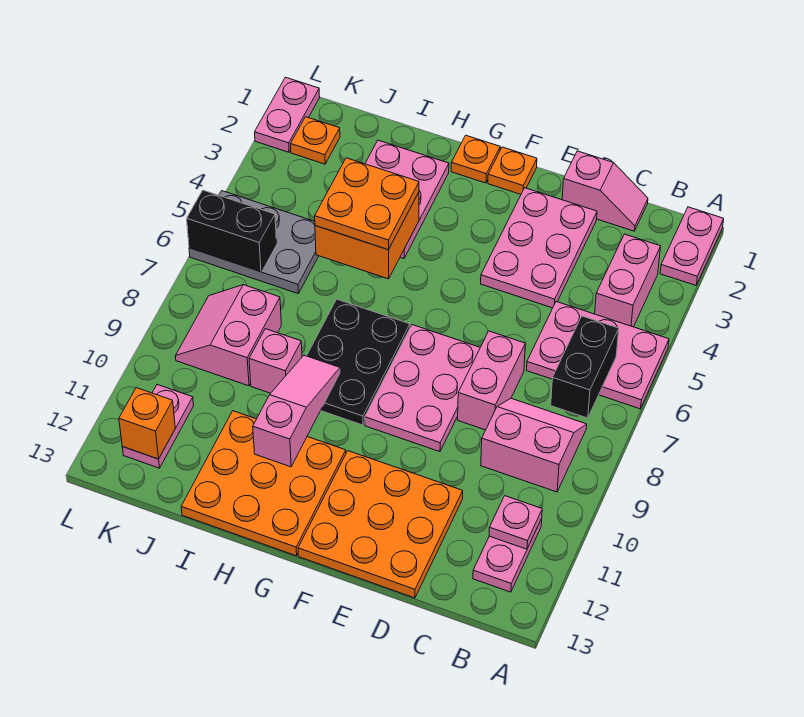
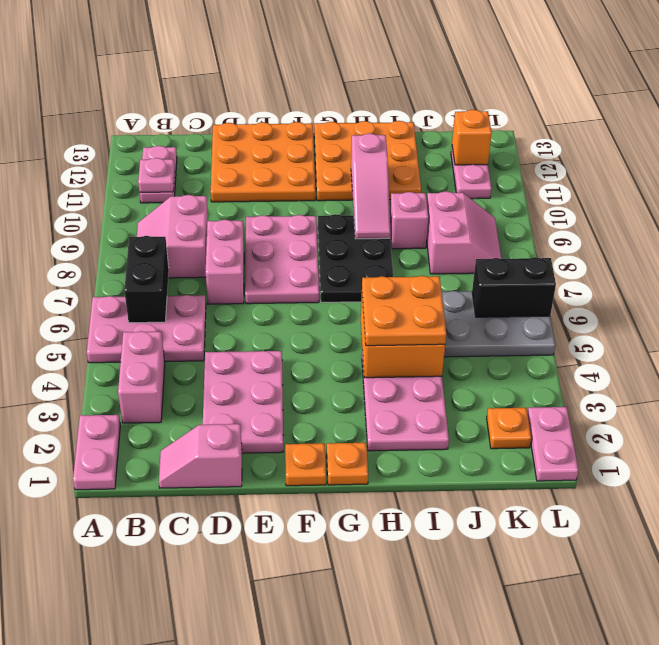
pink slope B8:C9 level 1 top 9 -> pink slope B8:C9 level 1 top C

